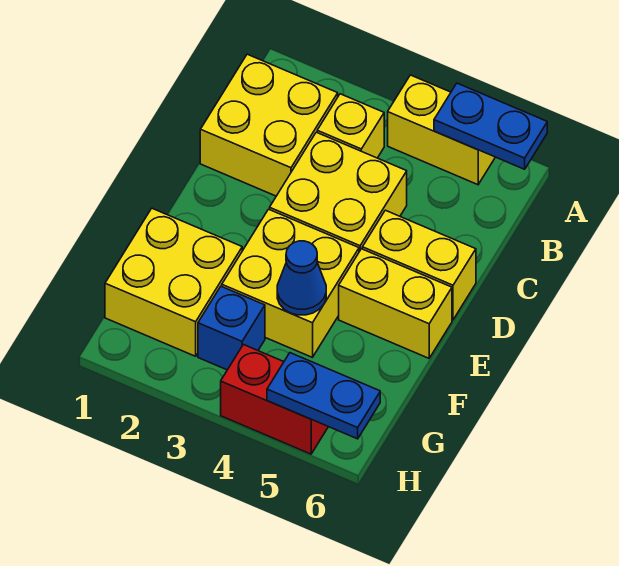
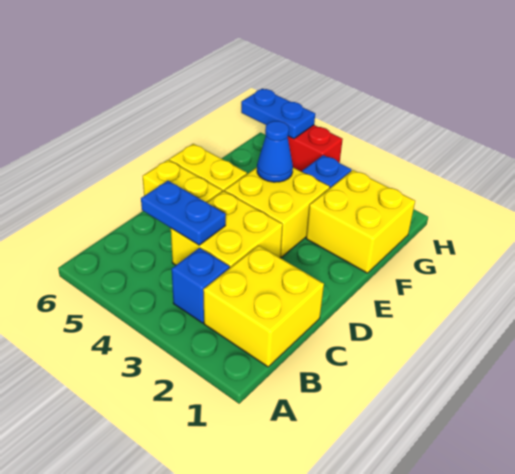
yellow brick A4:A5 level 1 -> none
blue plate A5:A6 level 2 -> blue plate C4:C5 level 2
yellow brick B3 level 1 -> blue brick B3 level 1

